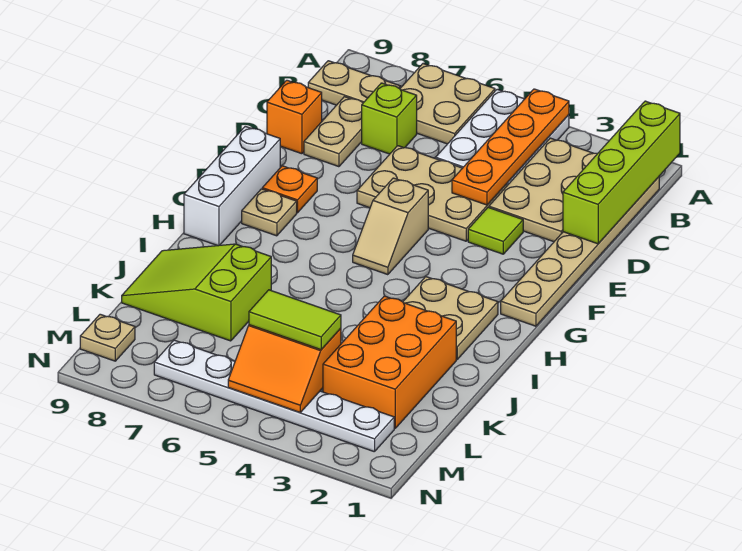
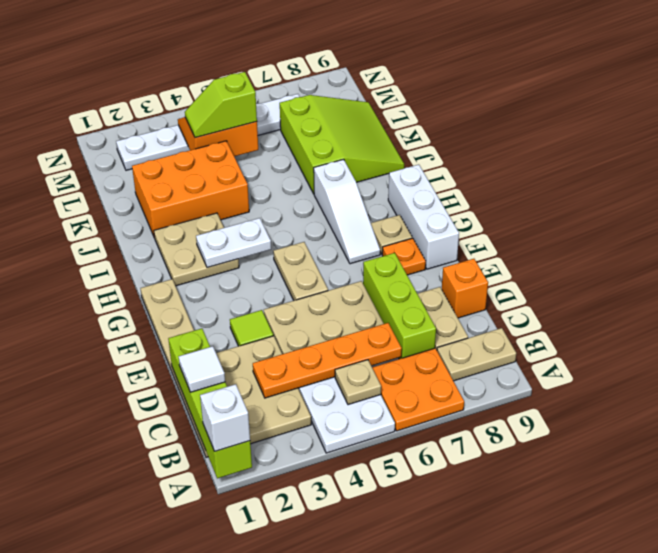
none -> white brick A1 level 3
orange plate A4:D4 level 2 -> orange plate C3:C6 level 2
tan plate A6:B7 level 1 -> orange plate A6:B7 level 1
none -> white tile C1 level 3
lime brick C7 level 1 -> lime brick C7:E7 level 1
tan slope F5:G5 level 1 top F -> tan plate F5:G5 level 1
none -> white slope G7:I7 level 1 top I
none -> white plate H3:H4 level 2
orange brick J2:L3 level 1 -> orange brick J2:K4 level 1
lime slope J7:K9 level 1 top 7 -> lime slope J7:L9 level 1 top 7
lime tile L4:L5 level 3 -> lime slope L4:L5 level 3 top 5
tan plate M9 level 1 -> tan plate B5 level 2

